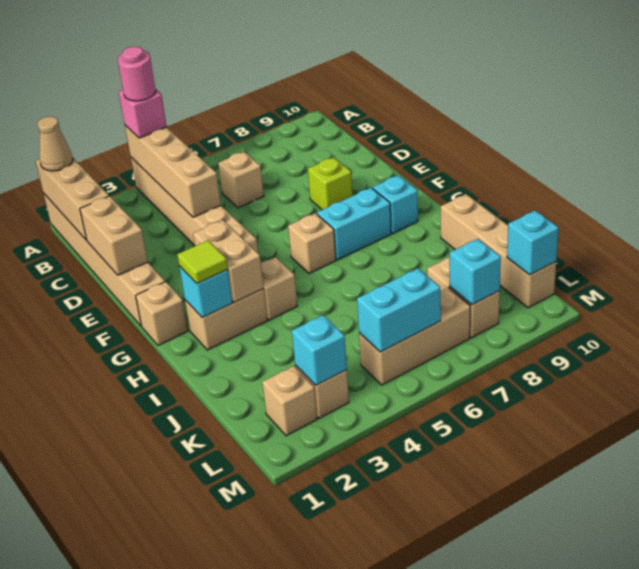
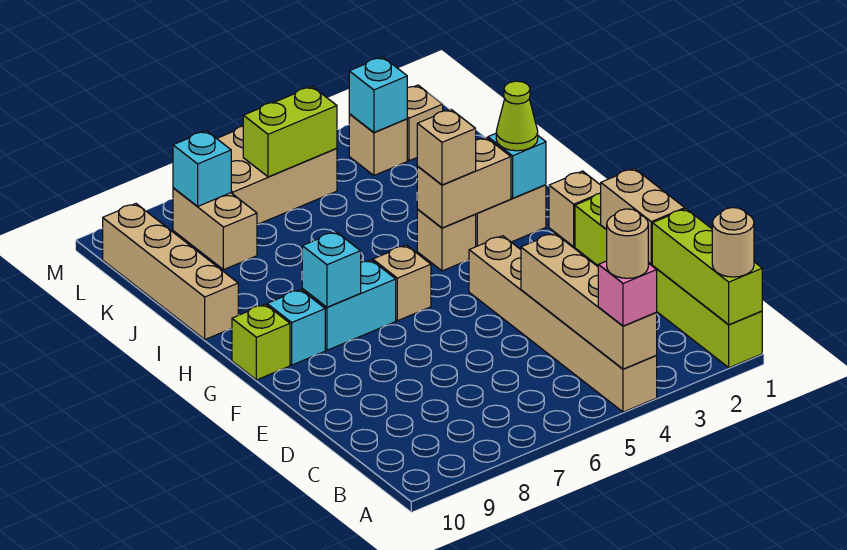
tan brick A1:F1 level 1 -> lime brick A1:F1 level 1
tan brick A1:C1 level 2 -> lime brick A1:C1 level 2
tan cone A1 level 3 -> tan round brick A1 level 3
pink round brick A4 level 4 -> tan round brick A4 level 4
tan brick C6 level 1 -> tan brick H4 level 3
lime brick E8 level 1 -> lime brick G10 level 1
tan brick G3:H3 level 2 -> tan brick H3:H4 level 2
lime tile H2 level 3 -> lime cone H2 level 3
tan brick L5:L7 level 1 -> tan brick L5:M7 level 1
cyan brick L5:L6 level 2 -> lime brick L5:L6 level 2
cyan brick L10 level 2 -> cyan brick G8 level 2

